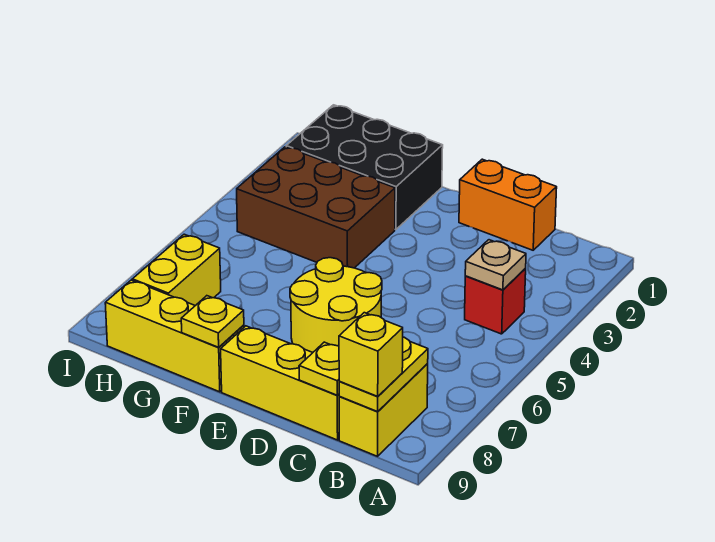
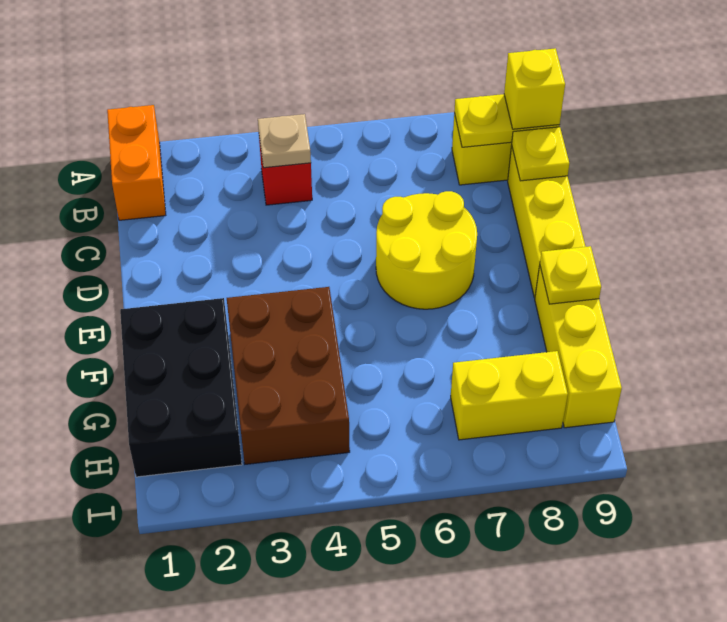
orange brick C1:D1 level 1 -> orange brick A1:B1 level 1

